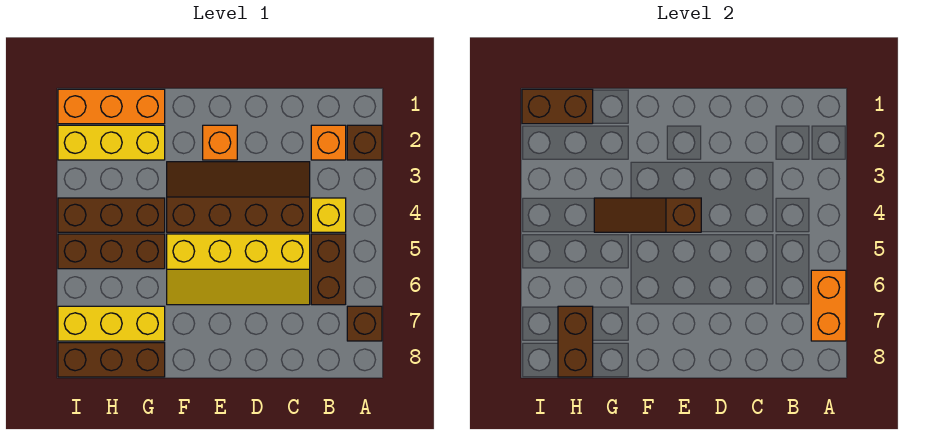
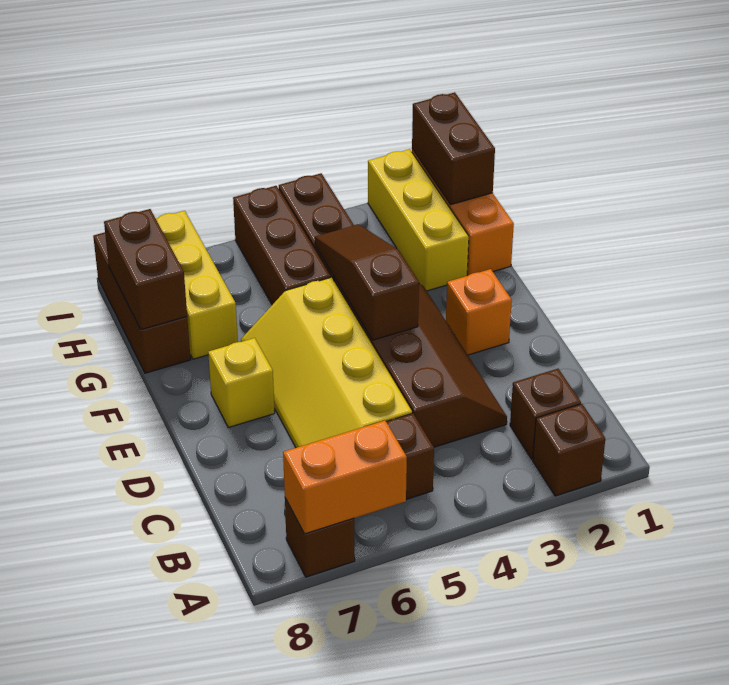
orange brick B2 level 1 -> brown brick B2 level 1
yellow brick B4 level 1 -> yellow brick E7 level 1
brown brick H7:H8 level 2 -> brown brick G8:H8 level 2

